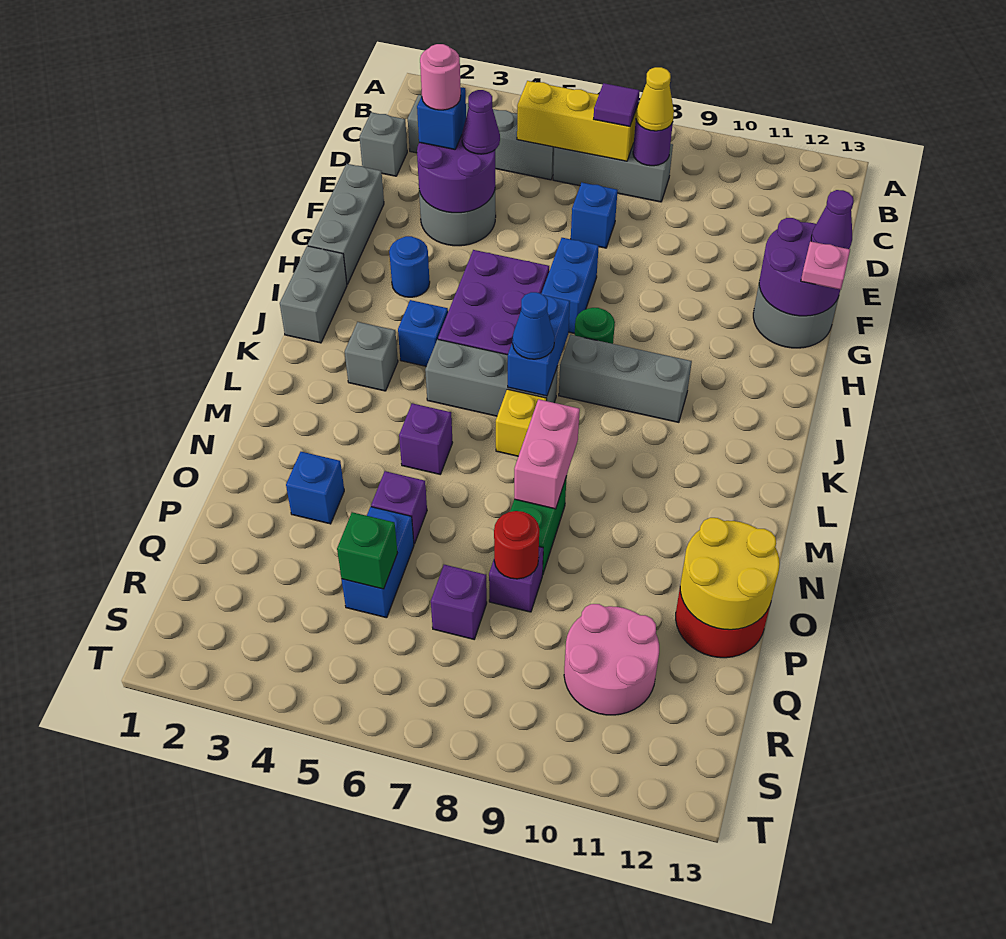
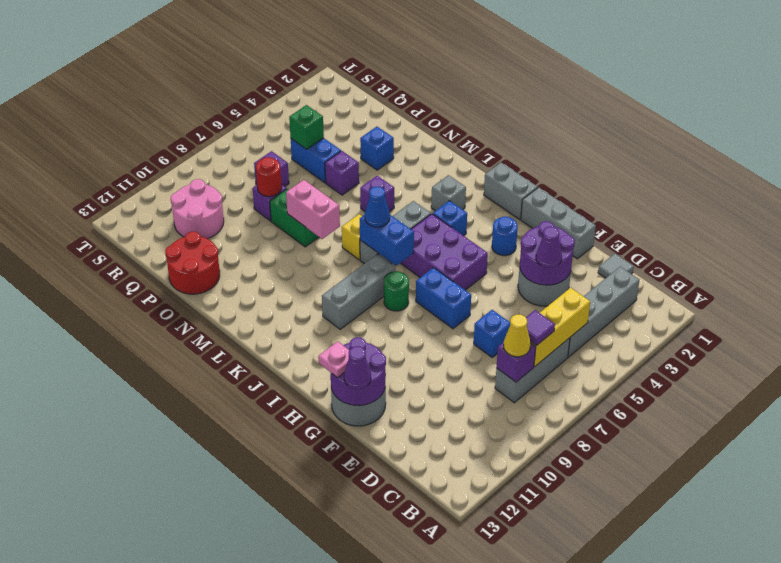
purple round brick C8 level 2 -> purple brick C8 level 2
grey brick D1 level 1 -> grey tile D1 level 1
blue brick E3 level 3 -> none
pink round brick E3 level 4 -> none
yellow round brick O12:P13 level 2 -> none

